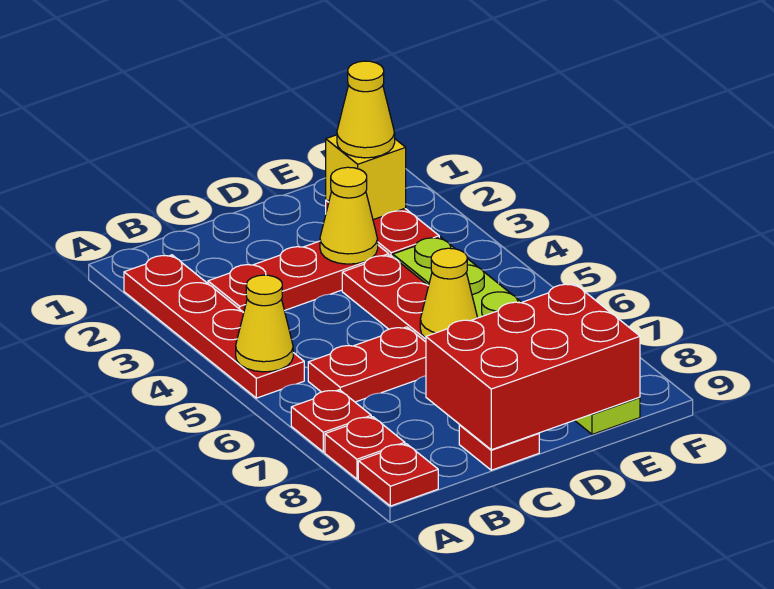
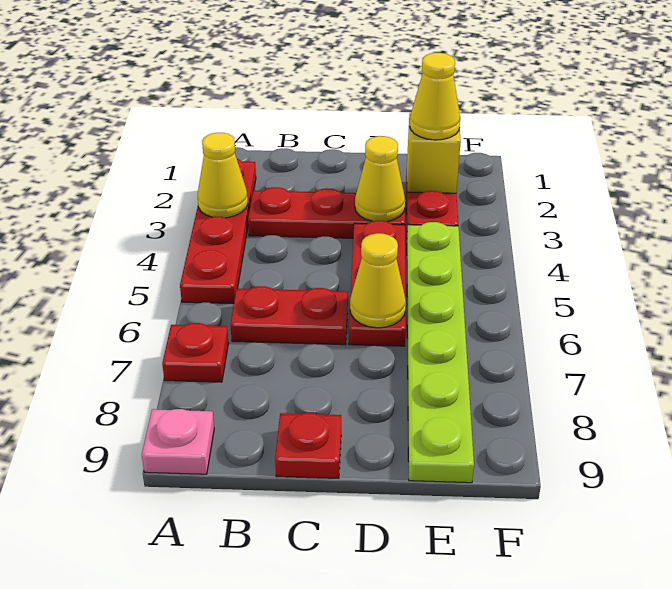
yellow cone A5 level 2 -> yellow cone A3 level 2
red plate A8 level 1 -> none
red plate A9 level 1 -> pink plate A9 level 1
red brick C8:E9 level 2 -> none

